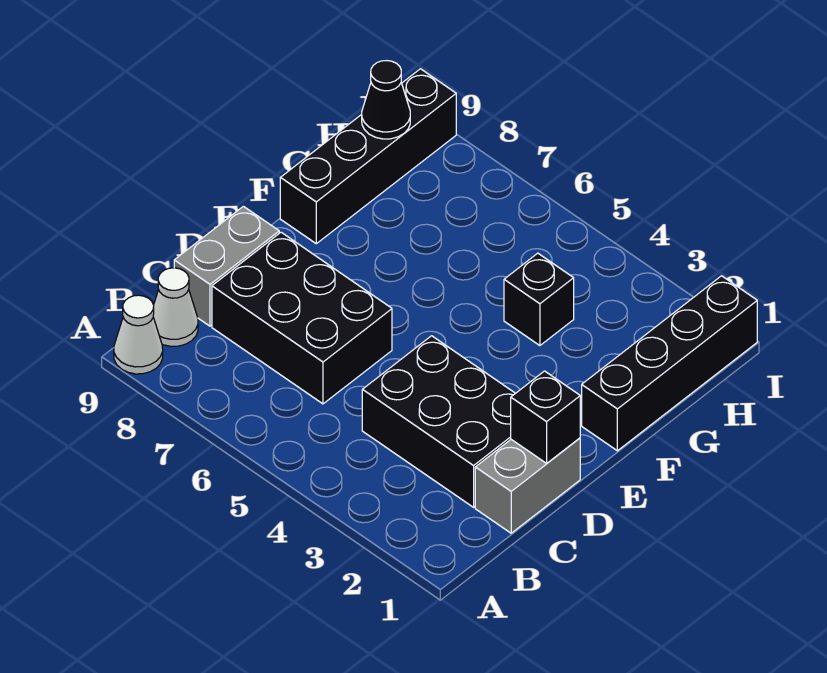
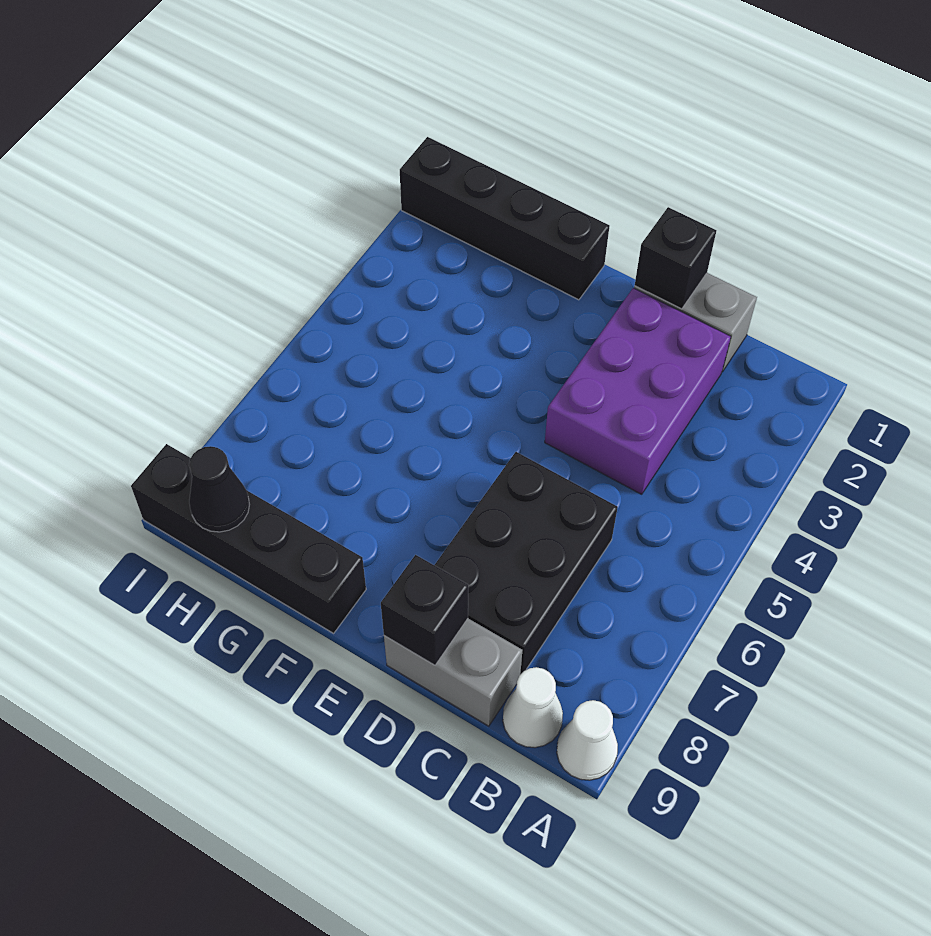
black brick C2:D4 level 1 -> purple brick C2:D4 level 1
black brick G4 level 1 -> black brick D9 level 2

